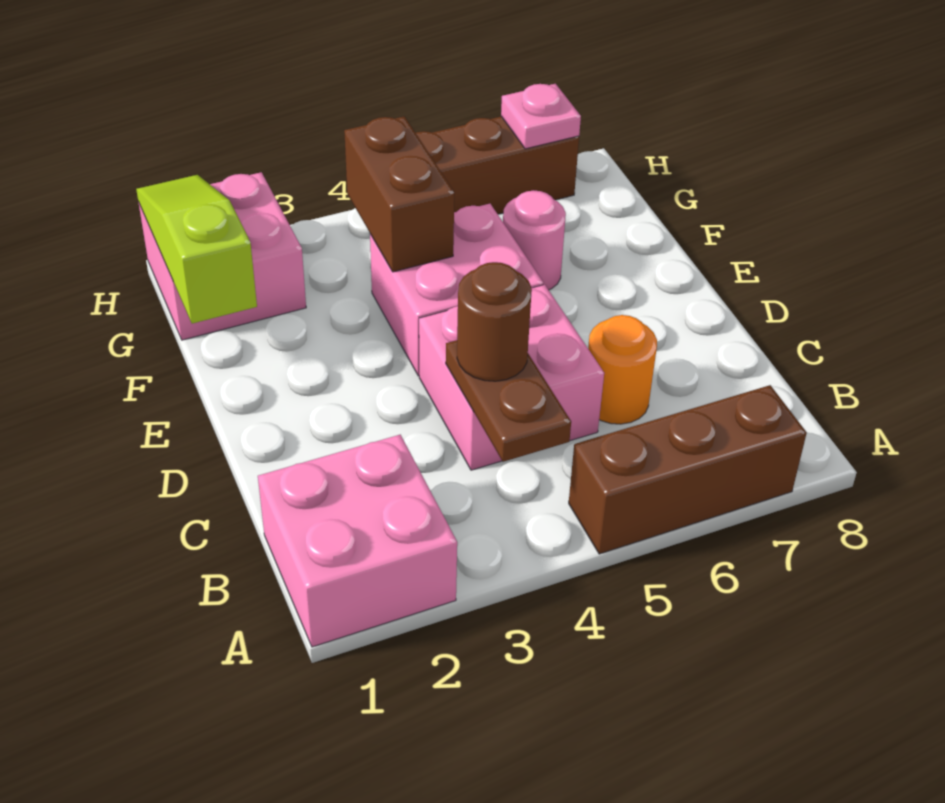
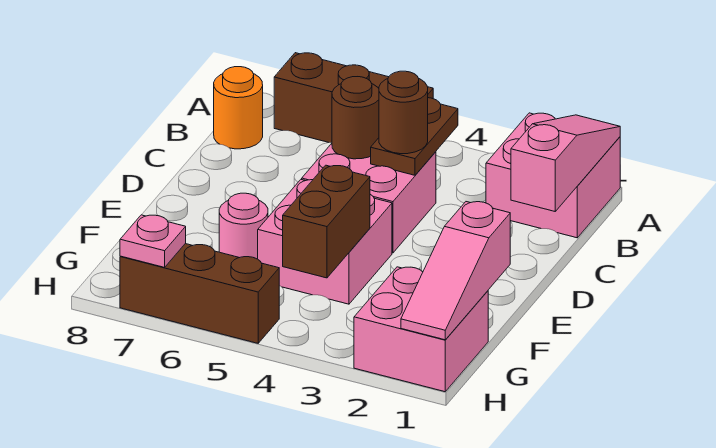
none -> pink slope A1:C1 level 2 top C
none -> brown round brick C5 level 2
orange round brick C6 level 1 -> orange round brick B8 level 1
lime slope F1:H1 level 2 top F -> pink slope F1:H1 level 2 top F

